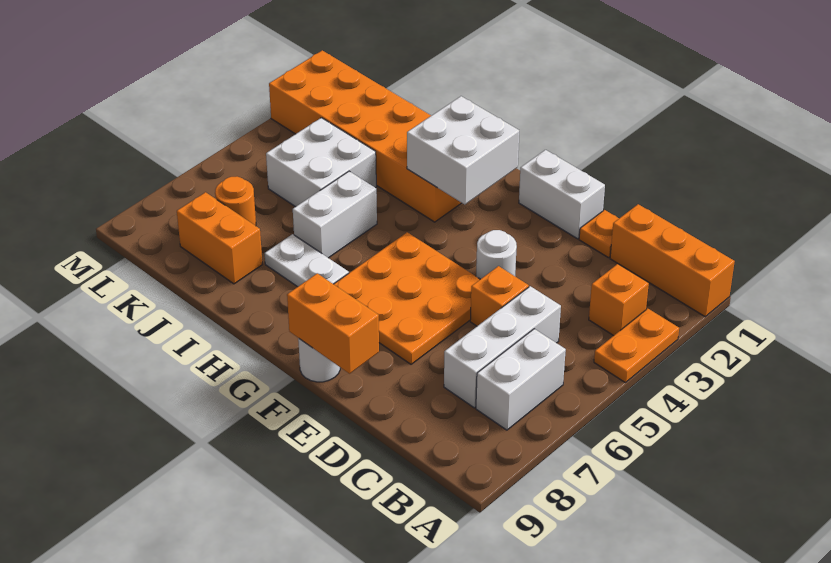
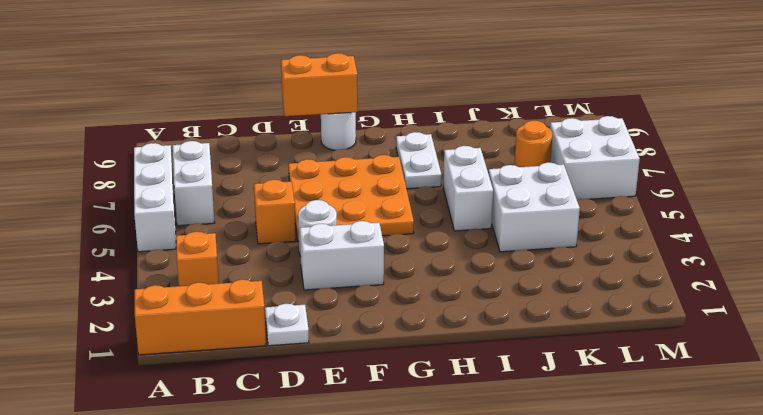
orange plate A3:A4 level 1 -> none
white brick C5:C7 level 1 -> white brick A5:A7 level 1
orange plate D1 level 1 -> white plate D1 level 1
white brick E1:F1 level 1 -> white brick E3:F3 level 1
white brick G2:H3 level 2 -> white brick L6:M7 level 1
orange brick H2:M3 level 1 -> none
white plate H7:I7 level 1 -> white plate H7:H8 level 1
orange brick J8:K8 level 1 -> none

